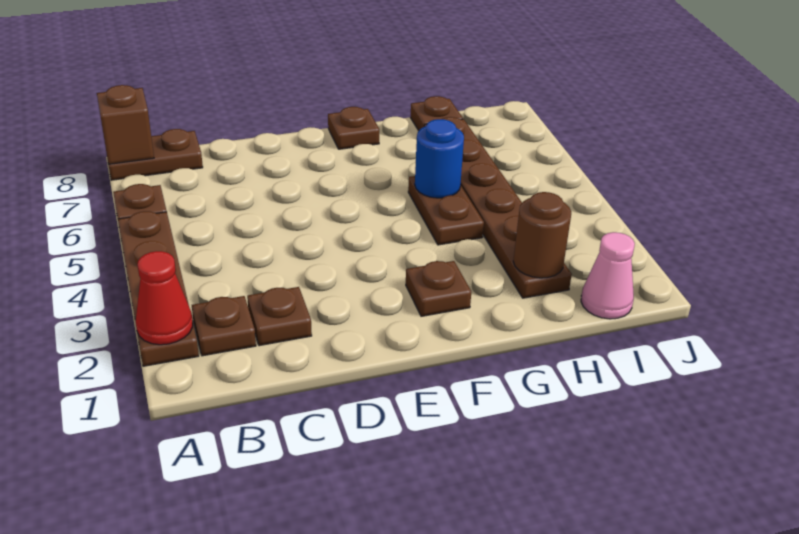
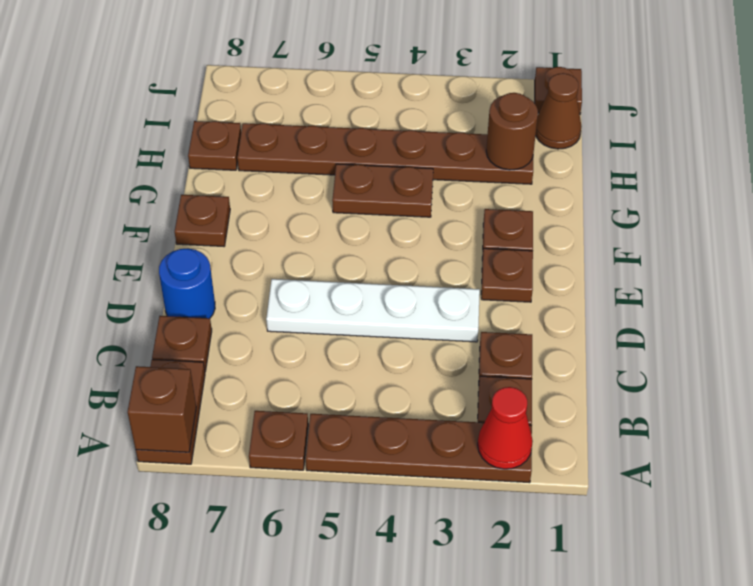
none -> brown plate C8 level 1
none -> white plate D3:D6 level 1
none -> brown plate E2 level 1
blue round brick G5 level 2 -> blue round brick D8 level 1
pink cone I1 level 1 -> brown cone I1 level 1
none -> brown plate J1 level 1

